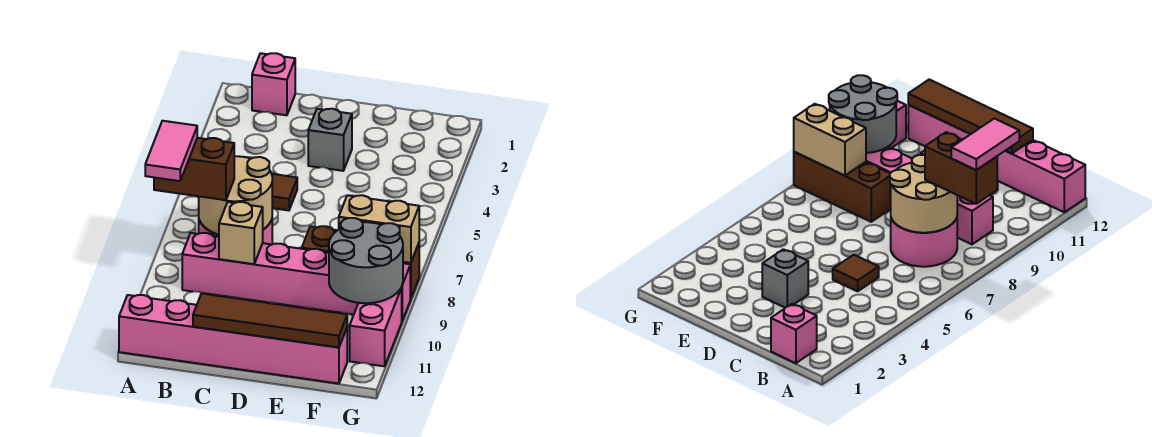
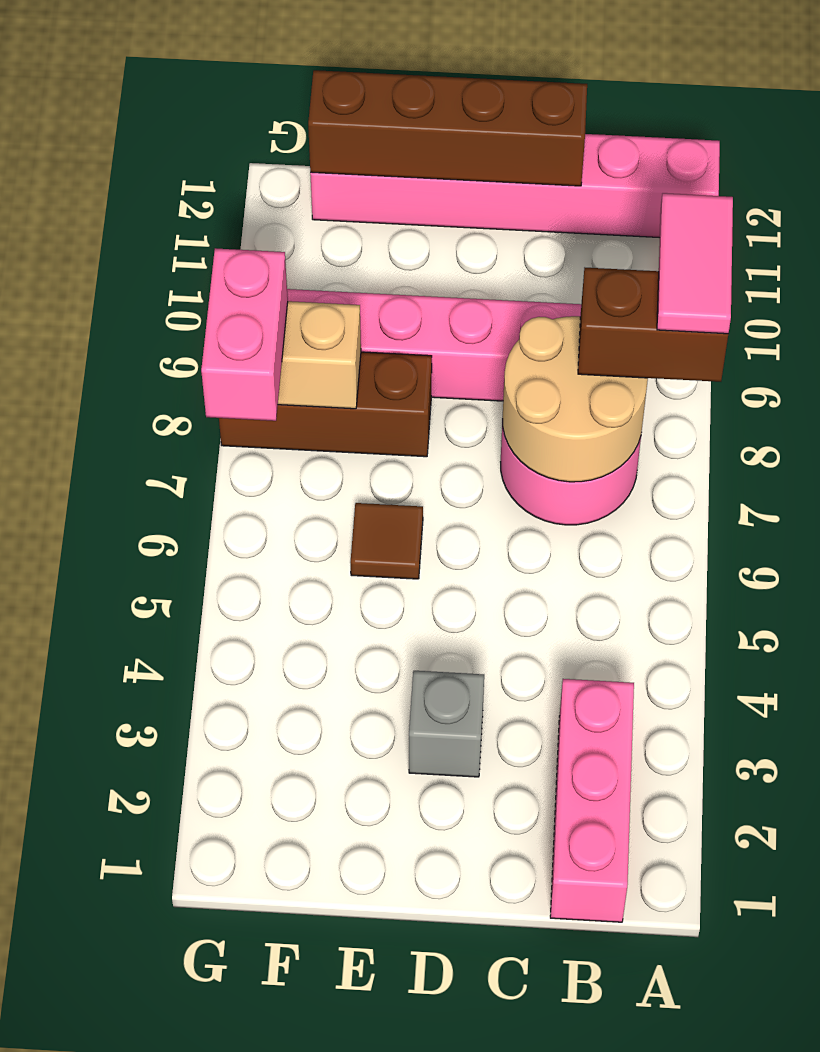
pink brick B1 level 1 -> pink brick B1:B3 level 1
brown tile C5 level 1 -> brown tile E6 level 1
tan brick C9 level 2 -> none
brown tile C12:F12 level 2 -> brown brick C12:F12 level 2
grey round brick F9:G10 level 2 -> none
pink brick G10:G11 level 1 -> pink brick G7:G8 level 3

